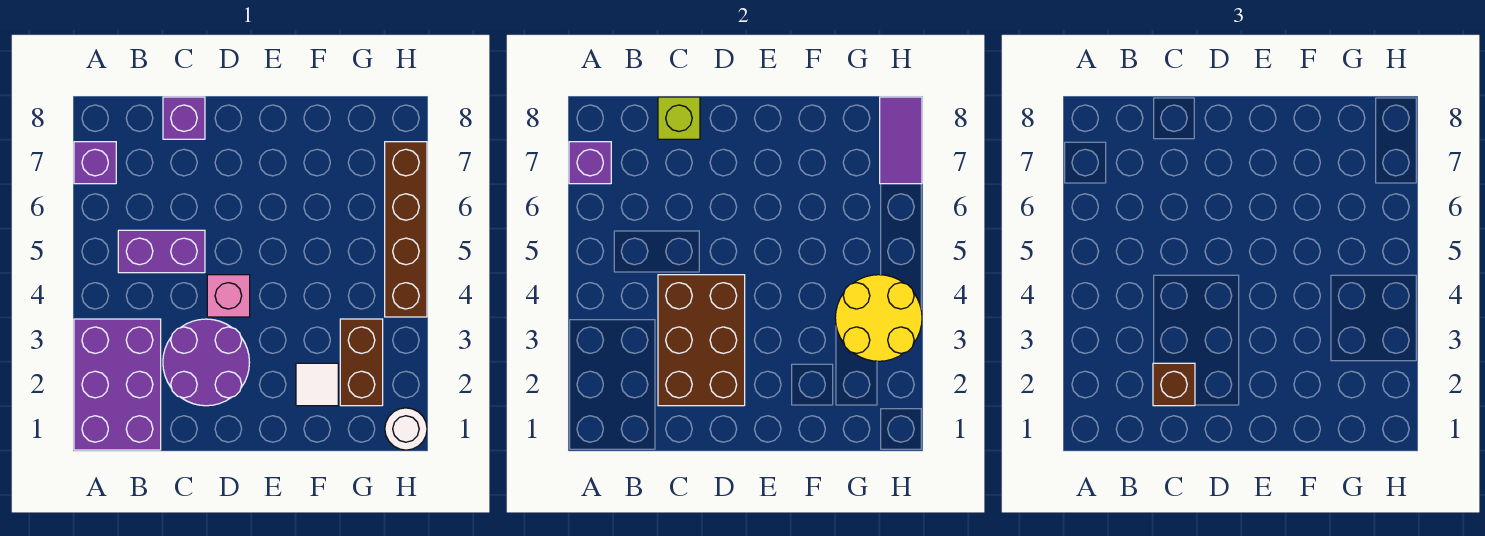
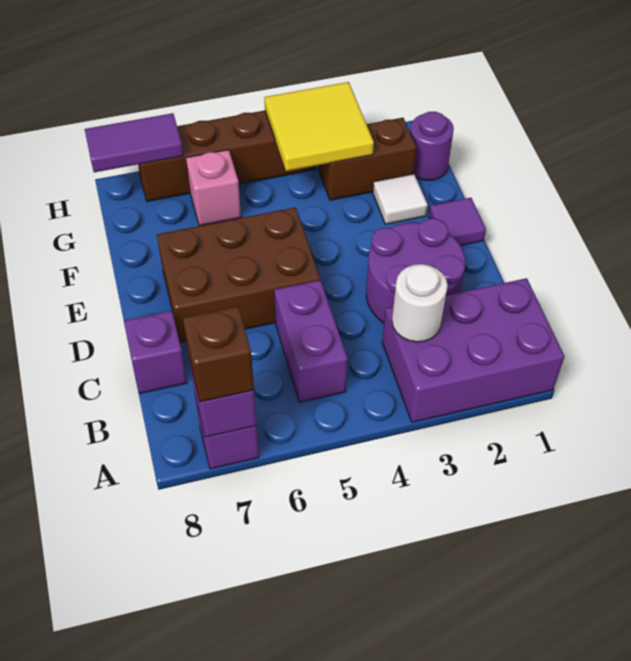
brown brick C2:D4 level 2 -> brown brick D5:E7 level 1
brown brick C2 level 3 -> brown brick A7 level 3
lime brick C8 level 2 -> none
pink brick D4 level 1 -> pink brick G6 level 1
none -> purple tile E1 level 1
none -> purple round brick G1 level 1
yellow round brick G3:H4 level 2 -> yellow tile G3:H4 level 2
white round brick H1 level 1 -> white round brick B3 level 2

